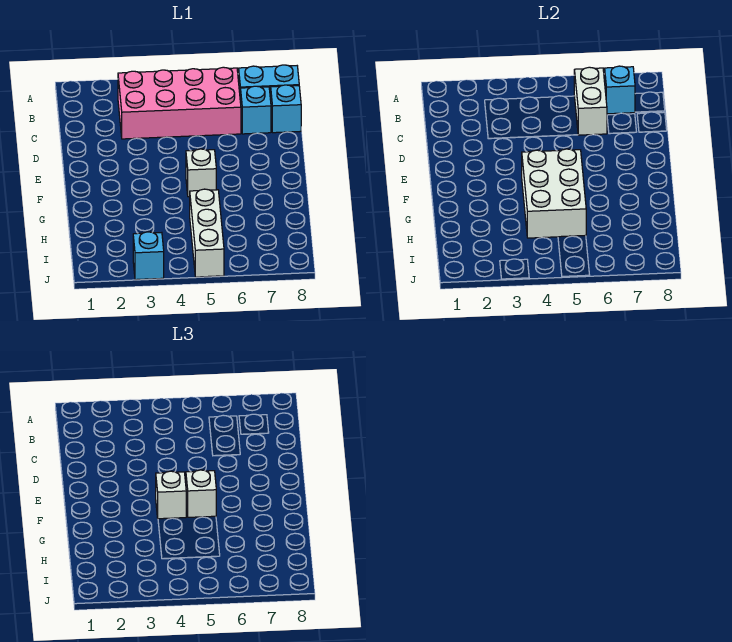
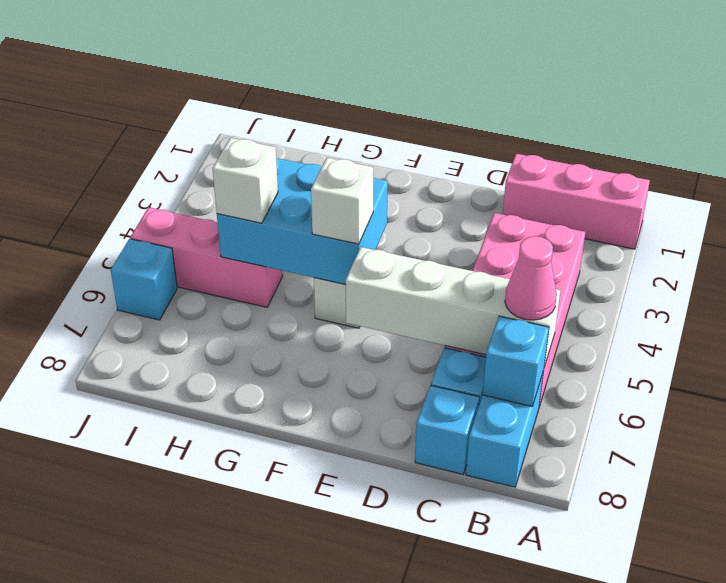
none -> pink brick A1:C1 level 1
white brick B6:C6 level 2 -> white brick B6:E6 level 2
none -> pink cone B6 level 3
white brick F4:H5 level 2 -> cyan brick F4:H5 level 2
white brick F4 level 3 -> white brick H5 level 3
white brick H5:J5 level 1 -> pink brick H5:J5 level 1
cyan brick J3 level 1 -> cyan brick J6 level 1

